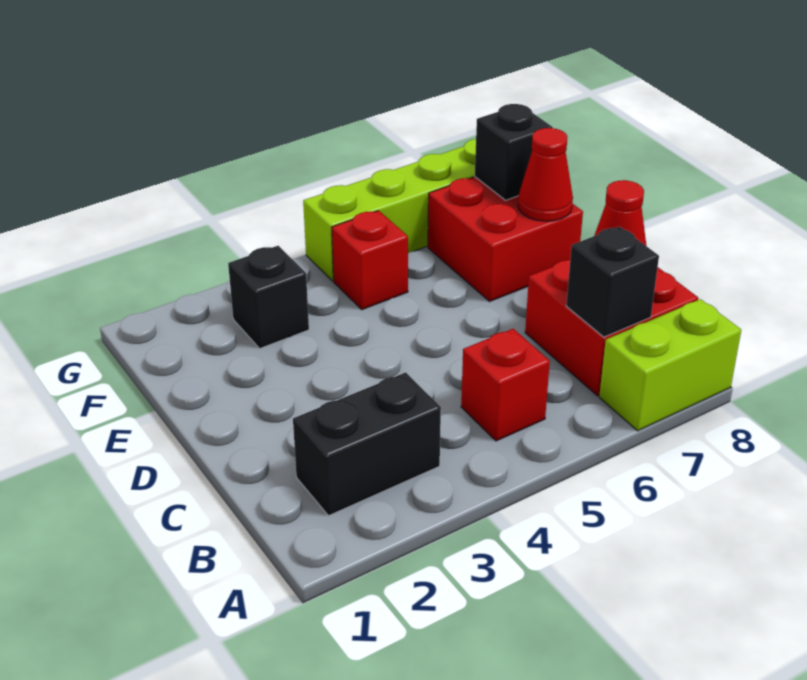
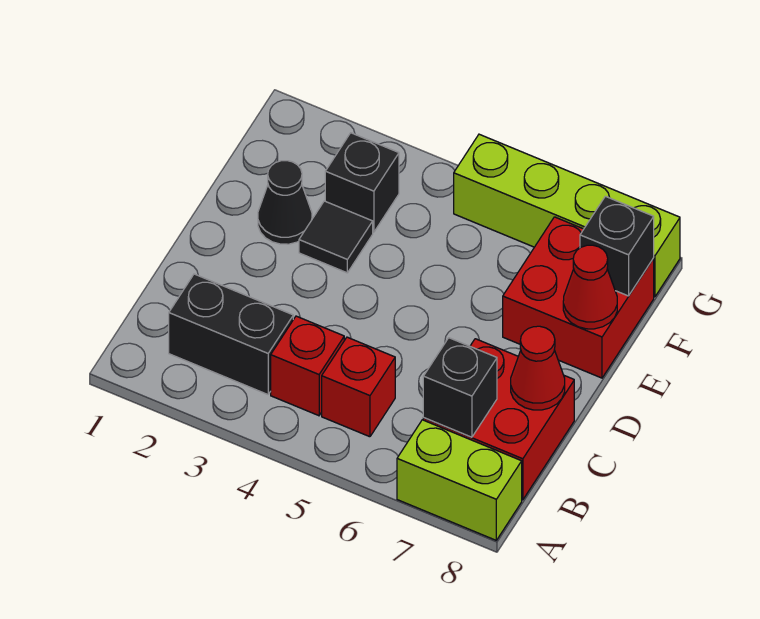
none -> black cone E2 level 1
none -> black tile E3 level 1
red brick F5 level 1 -> red brick B4 level 1

